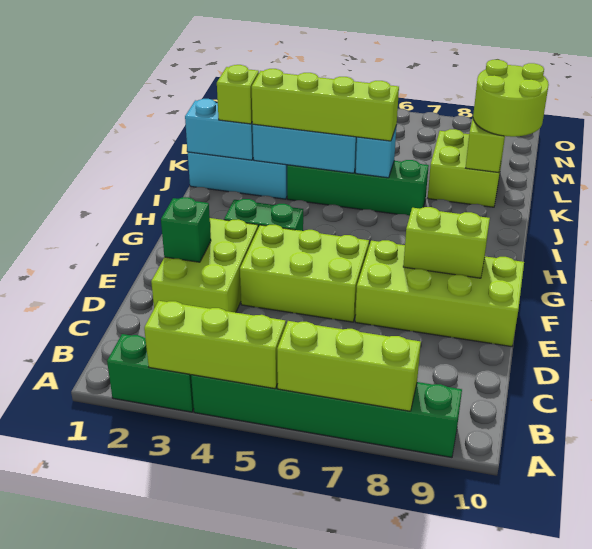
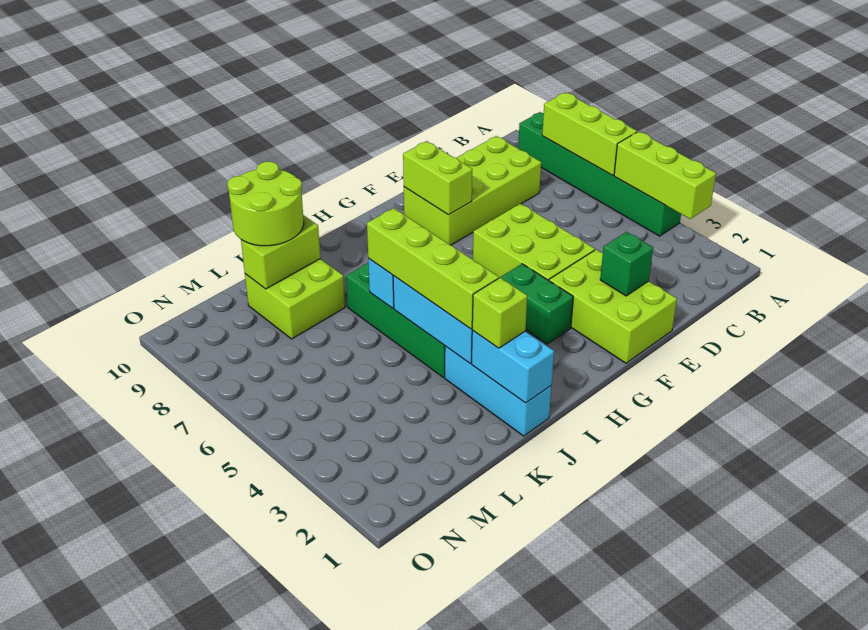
green brick A2:A3 level 1 -> none
lime brick D2:F3 level 1 -> lime brick E1:F3 level 1
lime brick E7:F10 level 1 -> lime brick C8:F9 level 1

